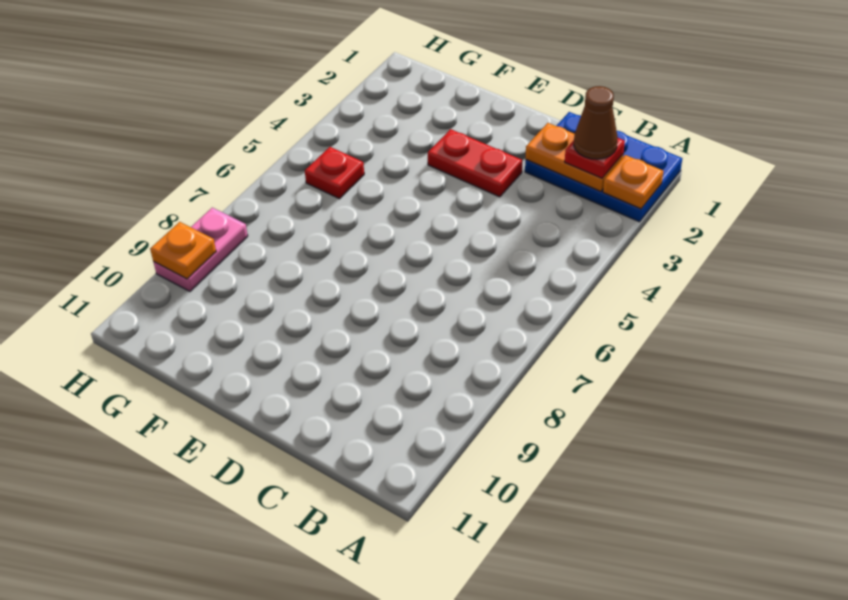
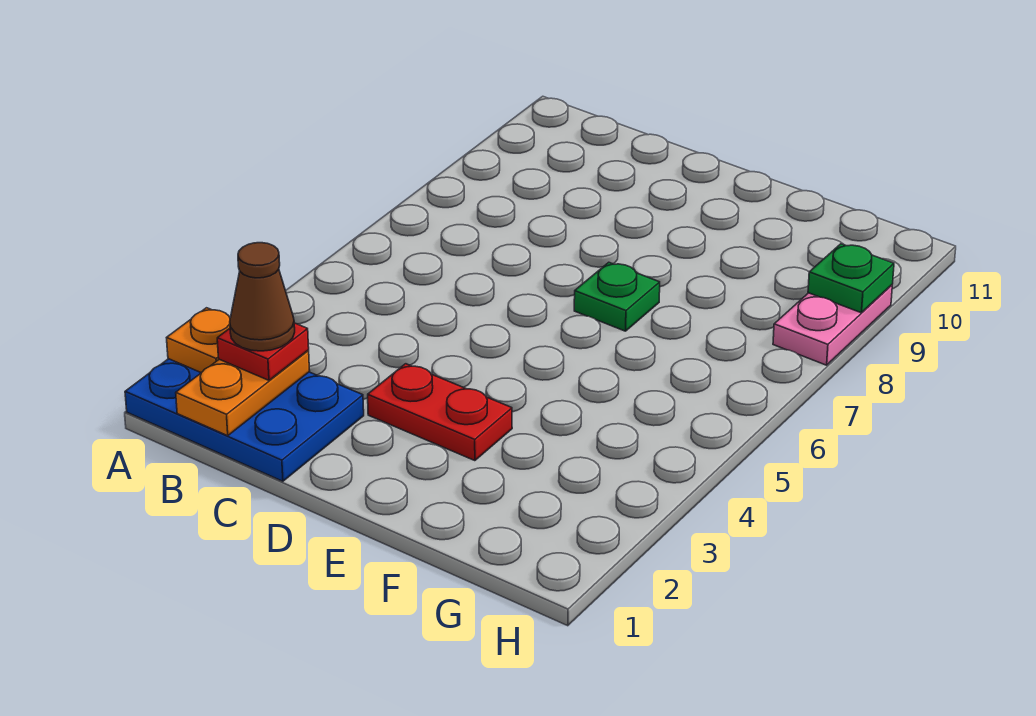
orange plate B2:C2 level 2 -> orange plate B1:B2 level 2
none -> green plate E7 level 1
red plate G5 level 1 -> none
orange plate H9 level 2 -> green plate H9 level 2

